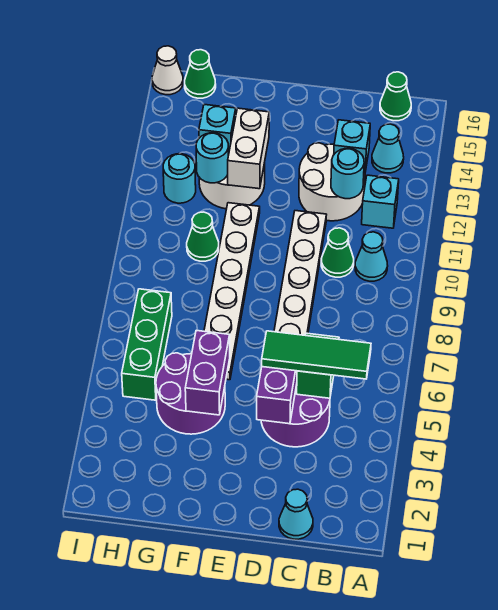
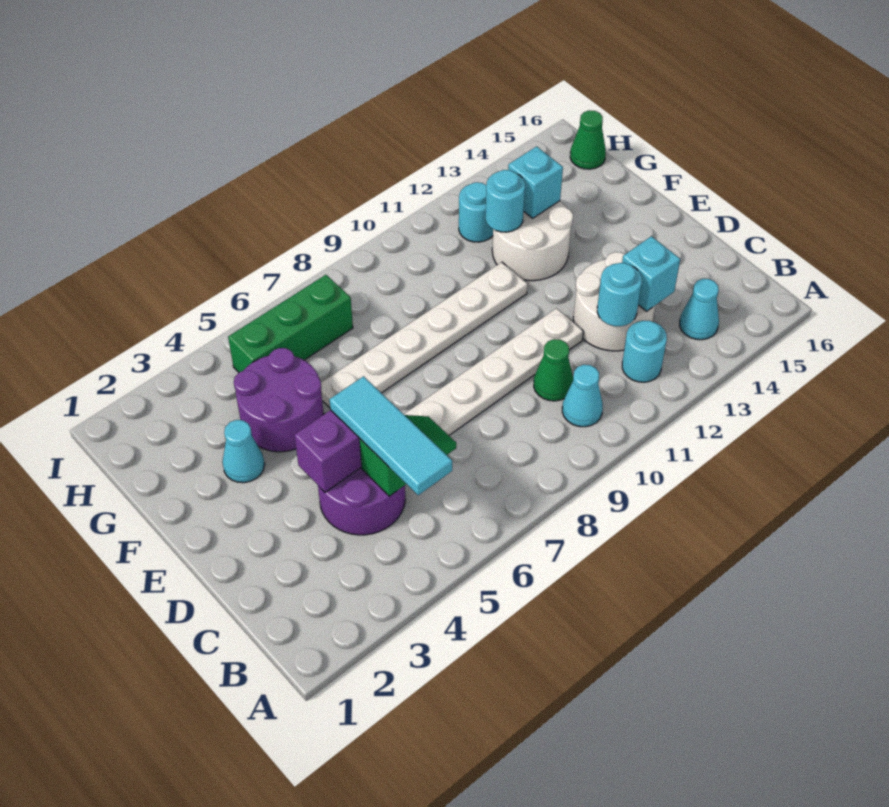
green tile B5:D5 level 3 -> cyan tile B5:D5 level 3
cyan brick B12 level 1 -> cyan round brick B12 level 1
green cone B16 level 1 -> none
cyan cone C1 level 1 -> cyan cone F3 level 1
purple brick F4:F5 level 2 -> none
white brick F12:F13 level 2 -> none
green cone G10 level 1 -> none
white cone I16 level 1 -> none

